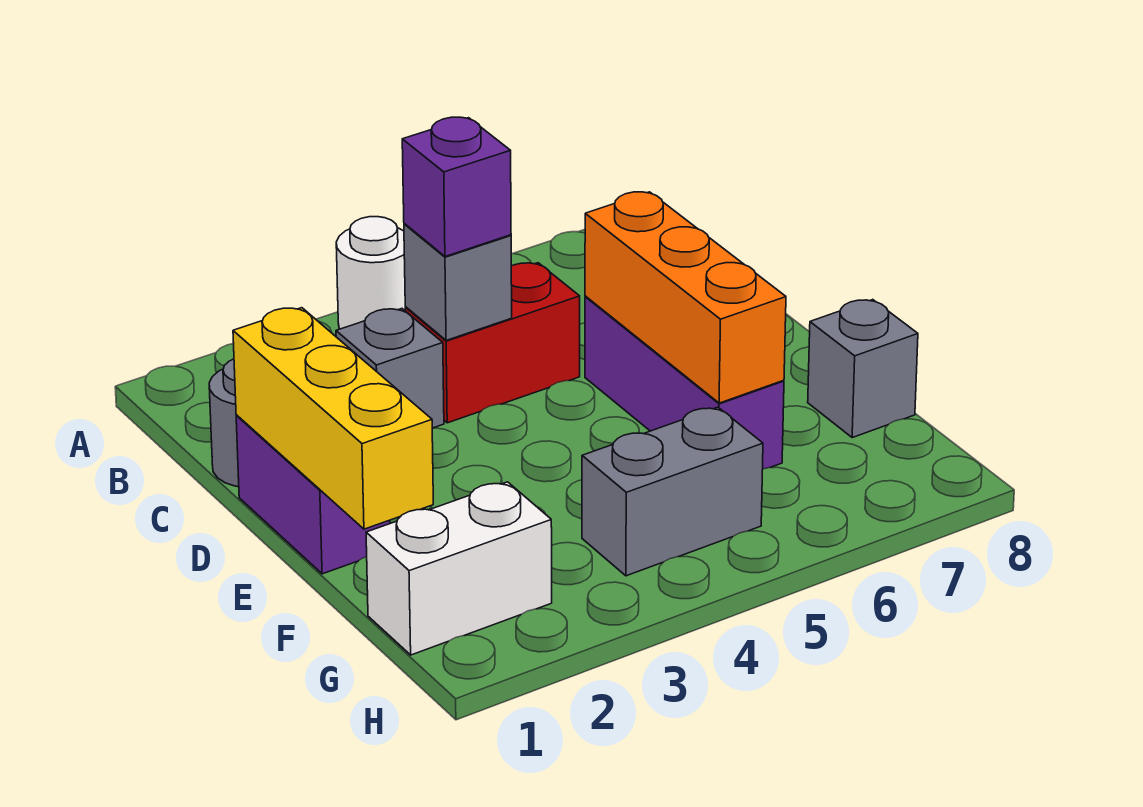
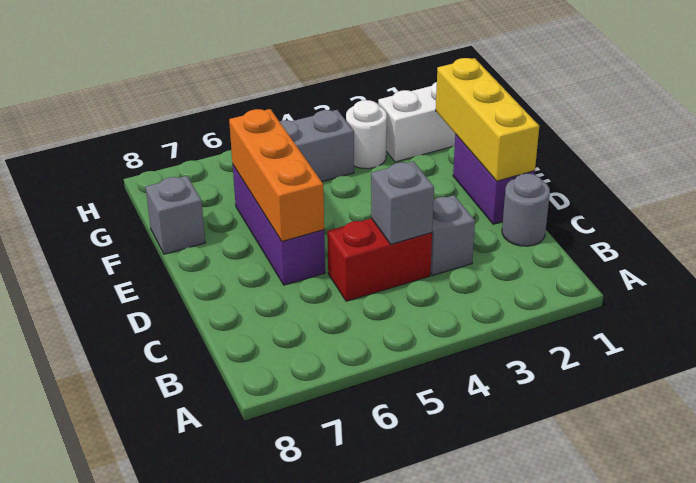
white round brick A4 level 1 -> white round brick G3 level 1
purple brick C4 level 3 -> none

